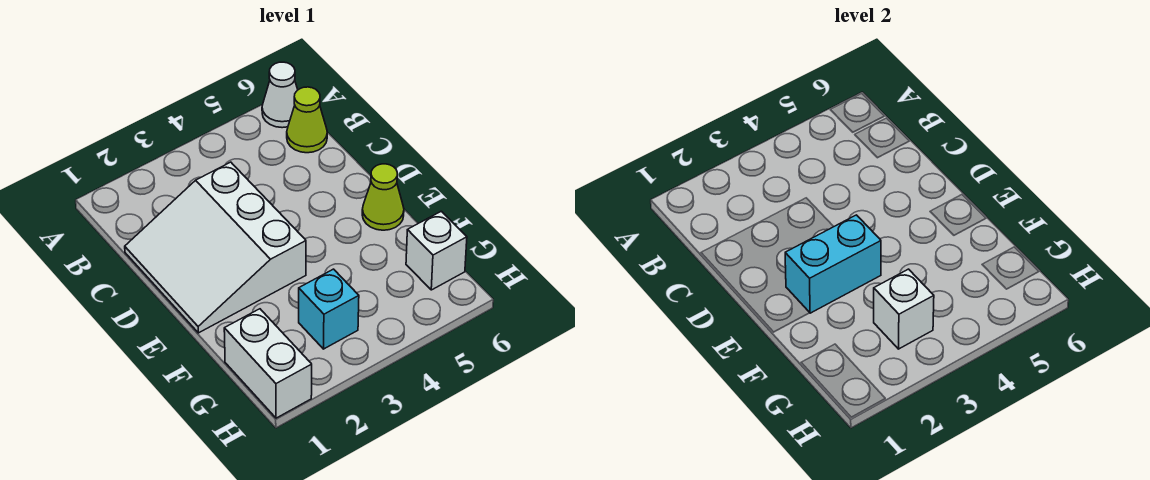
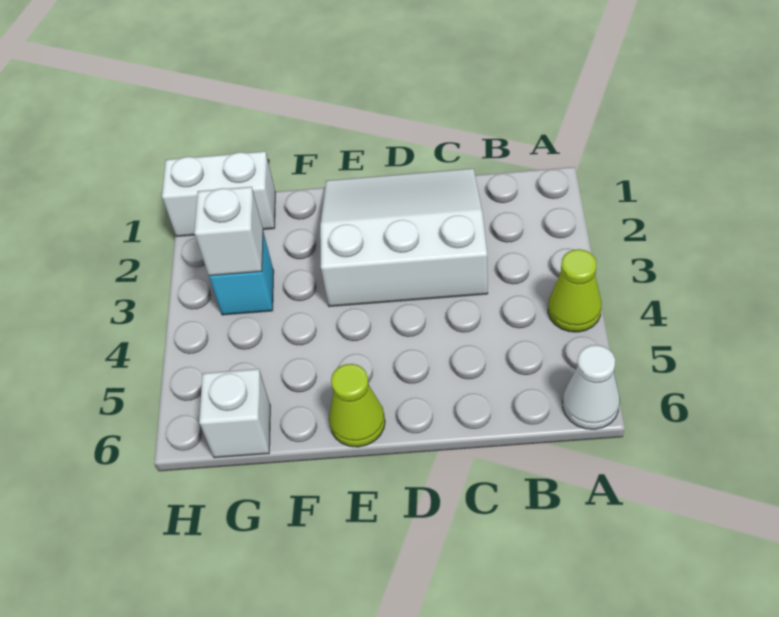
lime cone B6 level 1 -> lime cone A4 level 1
cyan brick E2:E3 level 2 -> none

